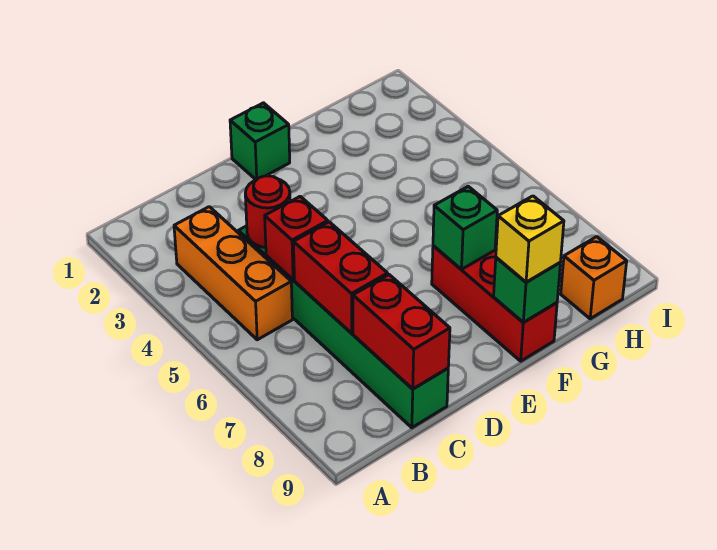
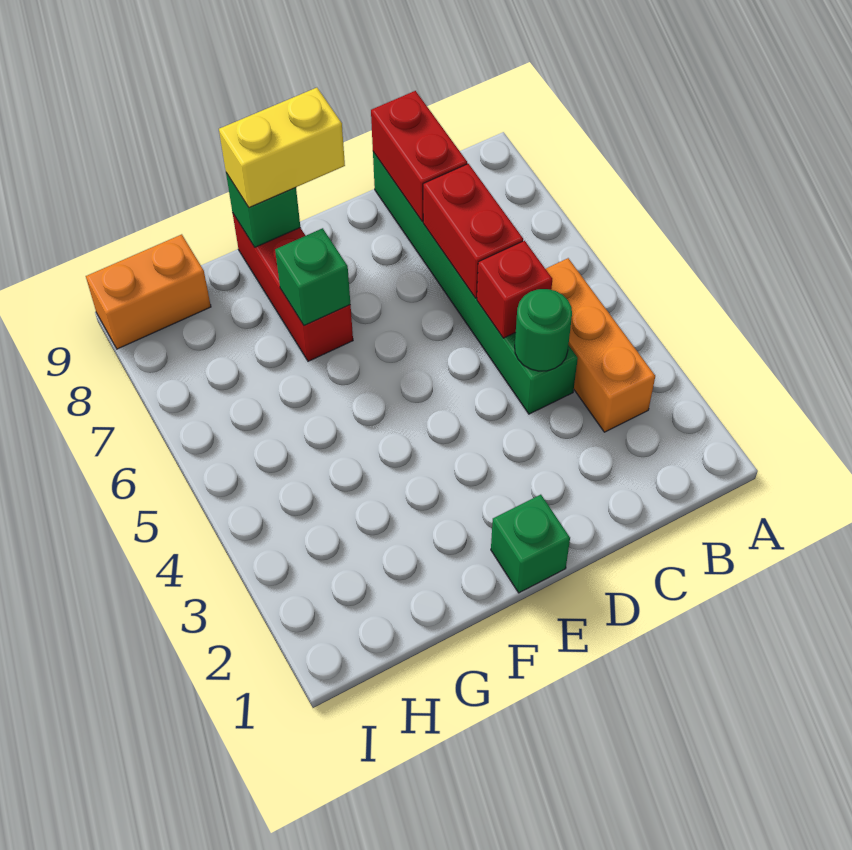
red round brick C4 level 2 -> green round brick C4 level 2
yellow brick F9 level 3 -> yellow brick E9:F9 level 3
orange brick H9 level 1 -> orange brick H9:I9 level 1

